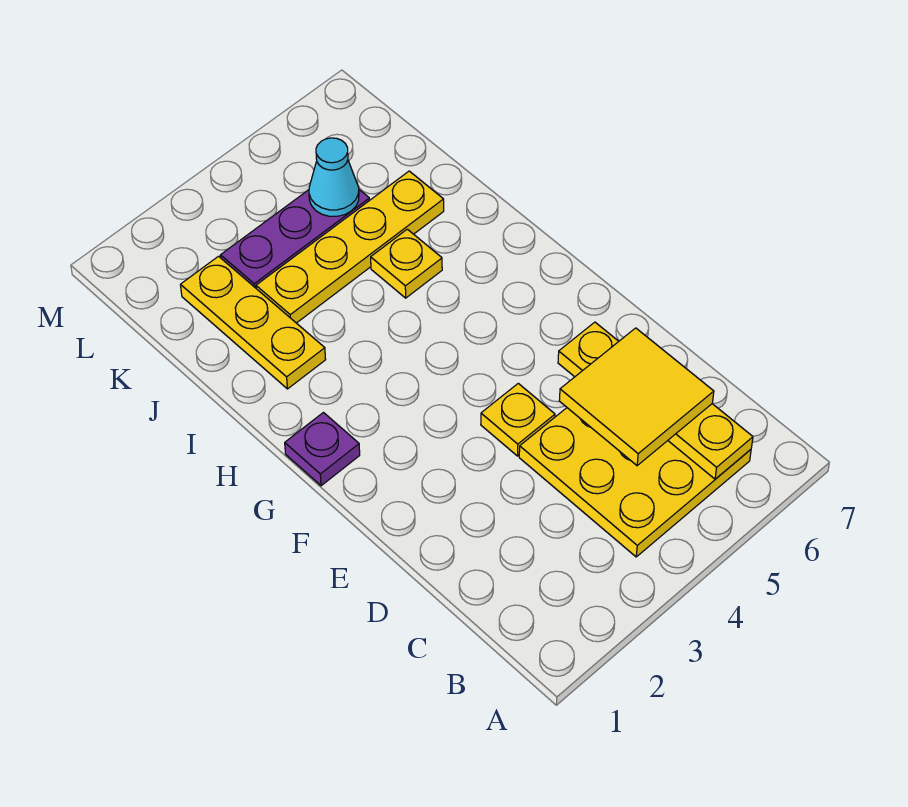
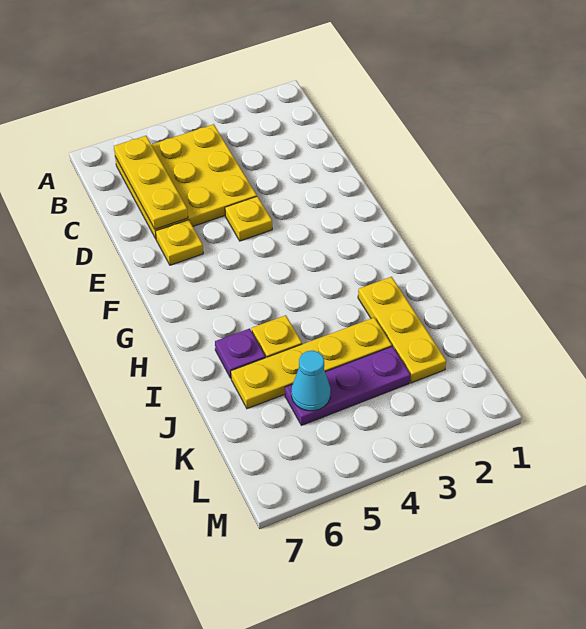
yellow tile C5:D6 level 3 -> none
purple plate G1 level 1 -> purple plate I6 level 1

